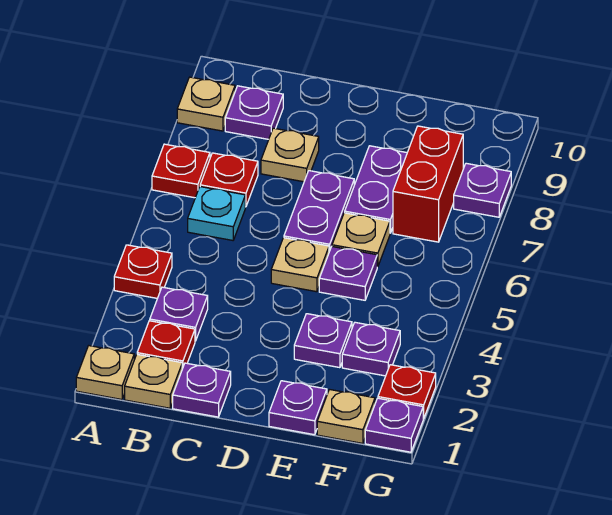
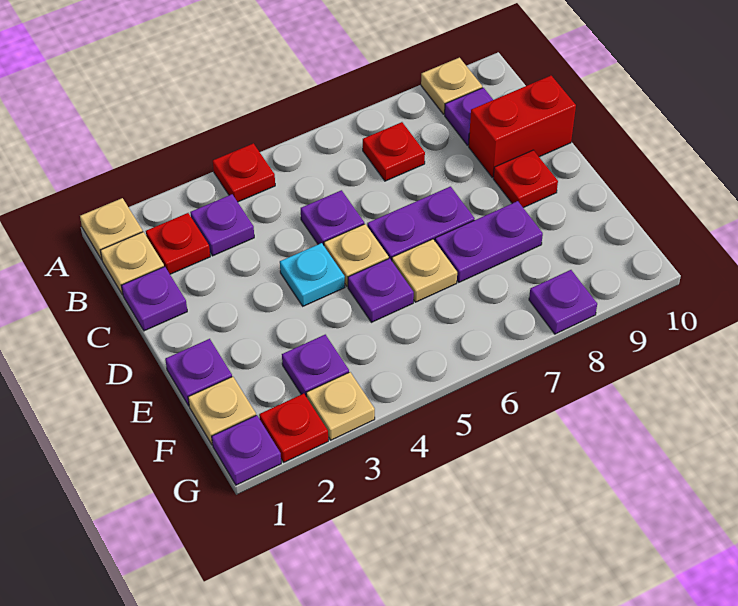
red plate A7 level 1 -> red plate D9 level 1
cyan plate B6 level 1 -> cyan plate D4 level 1
tan plate C8 level 1 -> tan plate G3 level 1
purple plate E3 level 1 -> purple plate C5 level 1
red brick F7:F8 level 1 -> red brick C9:C10 level 1

